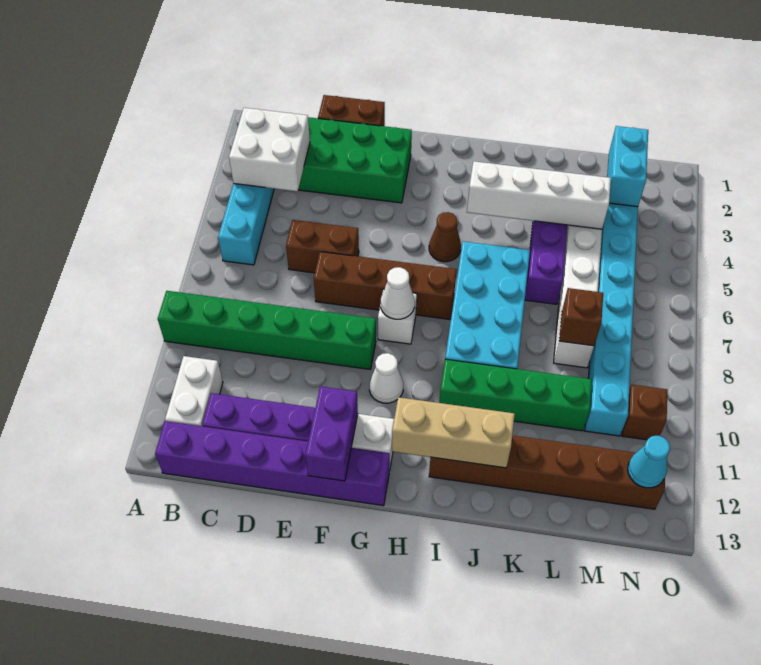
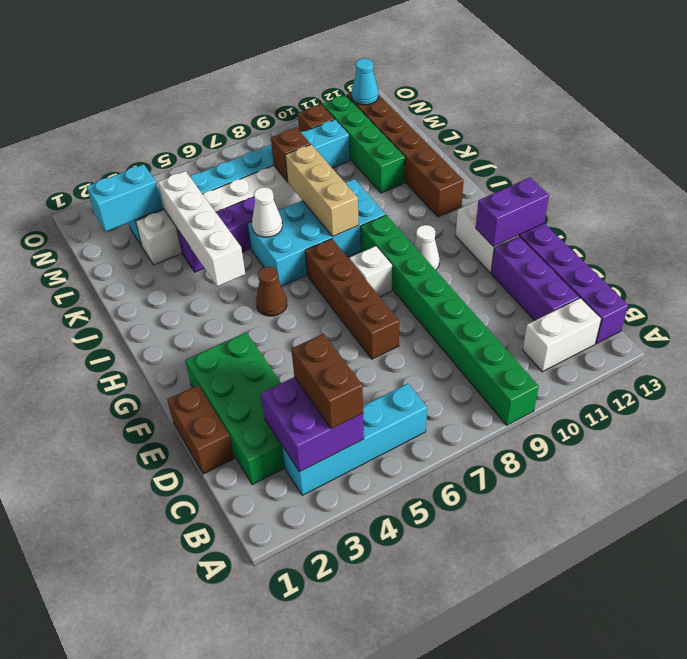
green brick A9:F9 level 1 -> green brick A9:H9 level 1
white brick B3:C4 level 2 -> purple brick B3:C4 level 2
brown brick D6:E6 level 1 -> brown brick B4:C4 level 3
white cone G8 level 2 -> white cone J6 level 2
tan brick H12:J12 level 2 -> tan brick I8:K8 level 2
green brick I10:L10 level 1 -> green brick K11:N11 level 1

